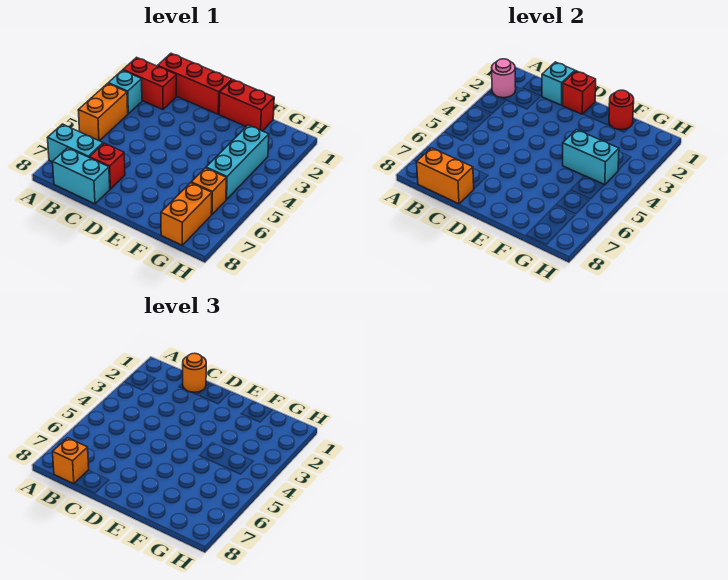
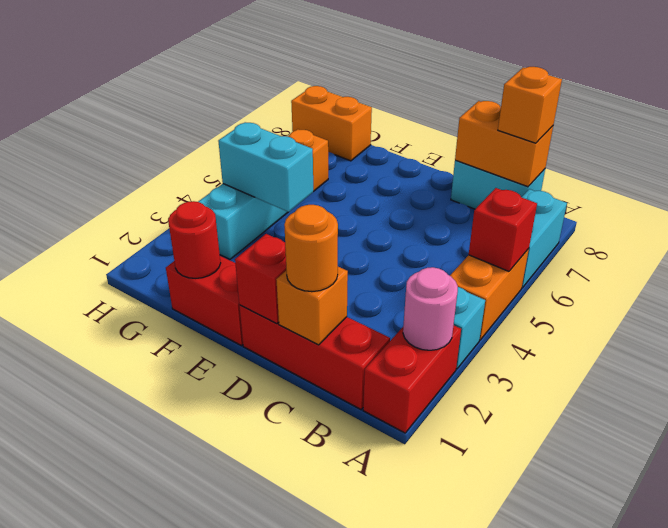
red brick A2:B2 level 1 -> red brick A1:A2 level 1
cyan brick A7:B7 level 1 -> cyan brick A6:A7 level 1
cyan brick C1 level 2 -> orange brick C1 level 2
red brick C7 level 1 -> red brick A5 level 2
orange brick G7:G8 level 1 -> orange brick G8:H8 level 1

